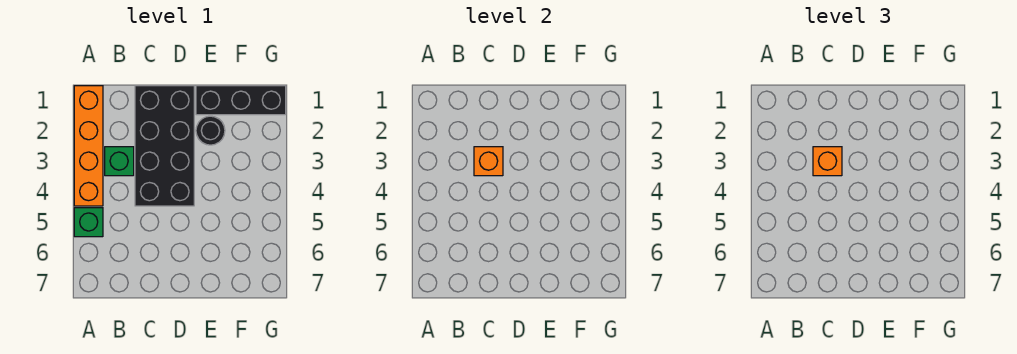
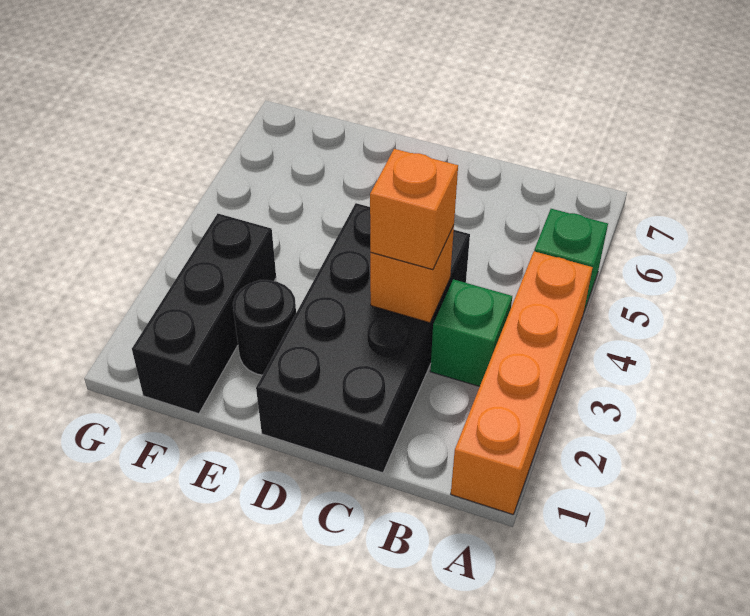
black brick E1:G1 level 1 -> black brick F1:F3 level 1

